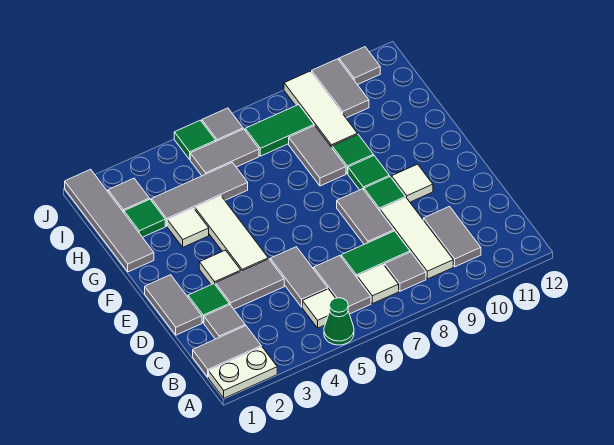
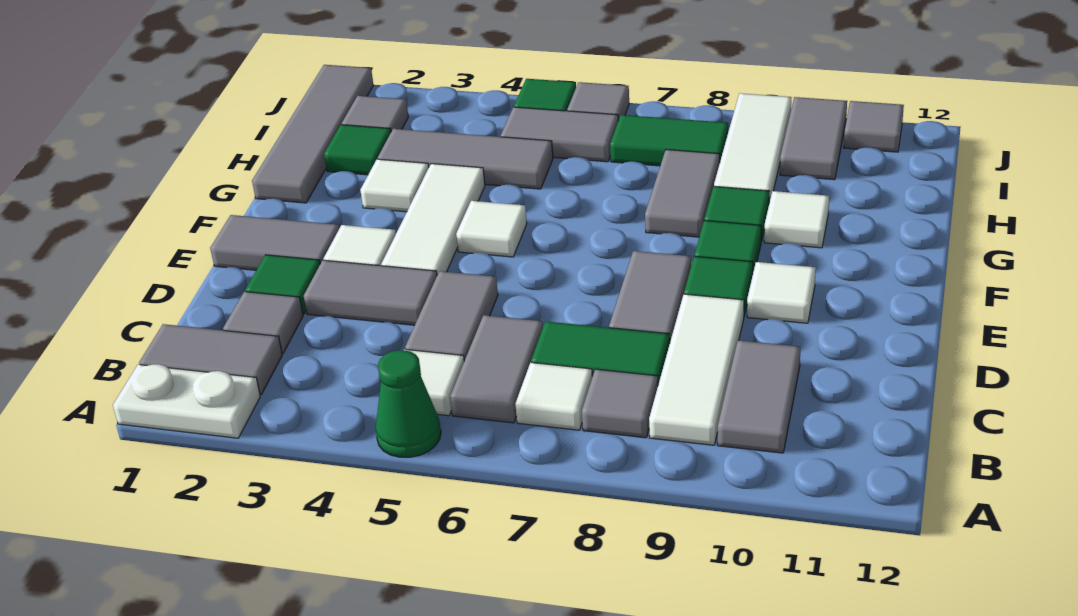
grey tile D1:E1 level 1 -> grey tile E1:E2 level 1
none -> white tile F5 level 1
none -> white tile G10 level 1

